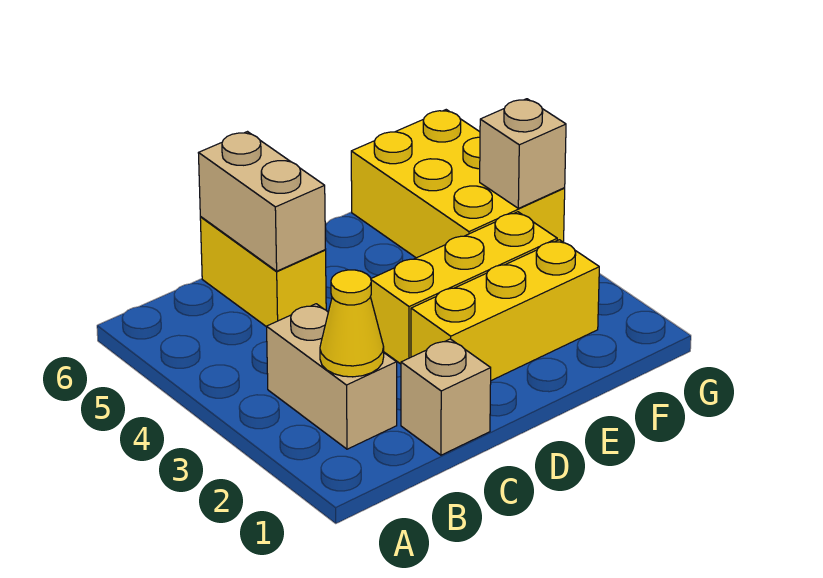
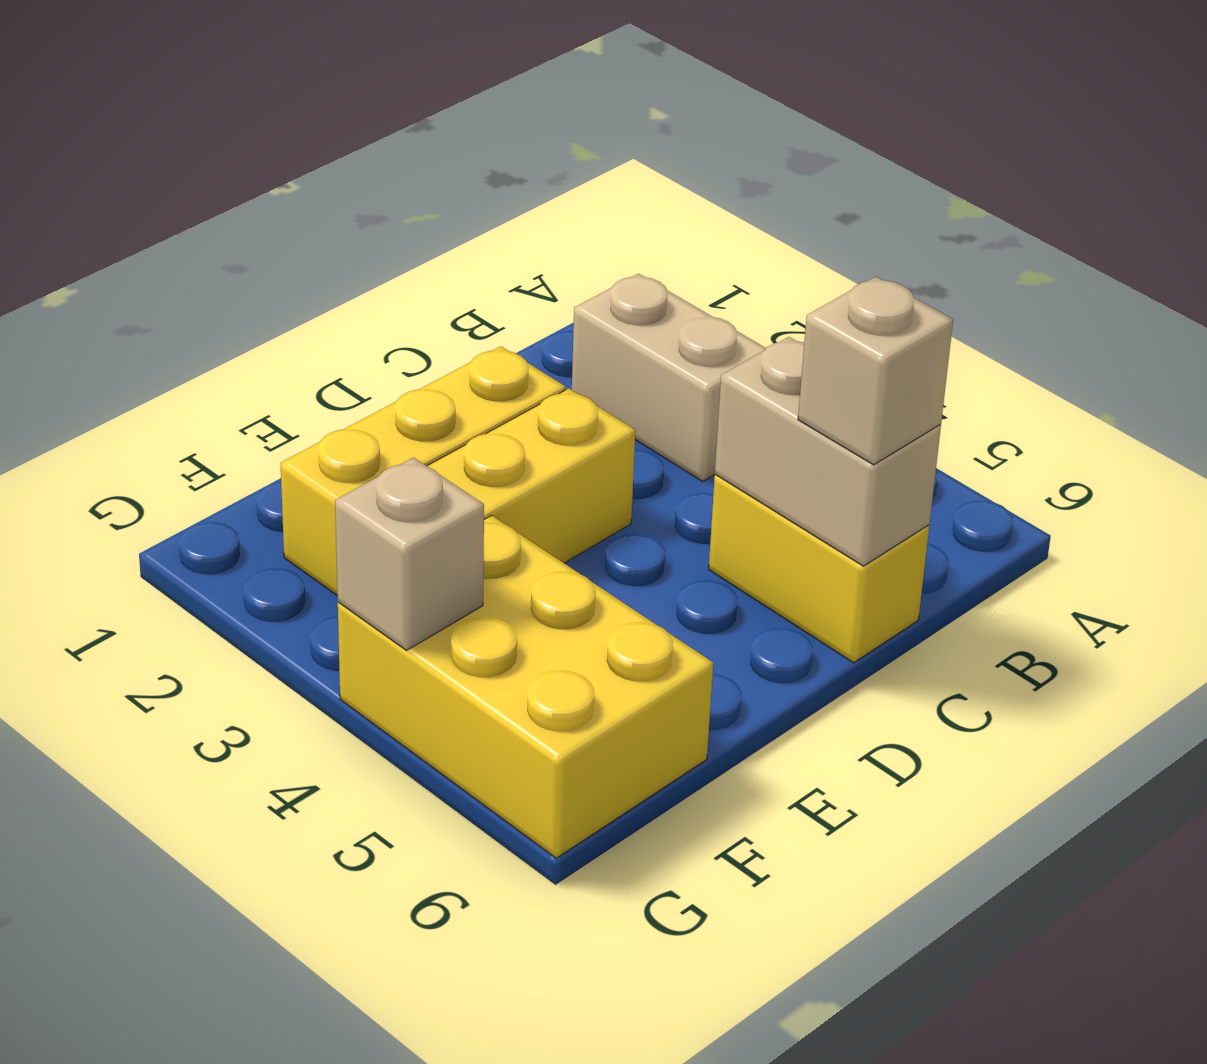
yellow cone B2 level 2 -> none
tan brick C1 level 1 -> tan brick C6 level 3

